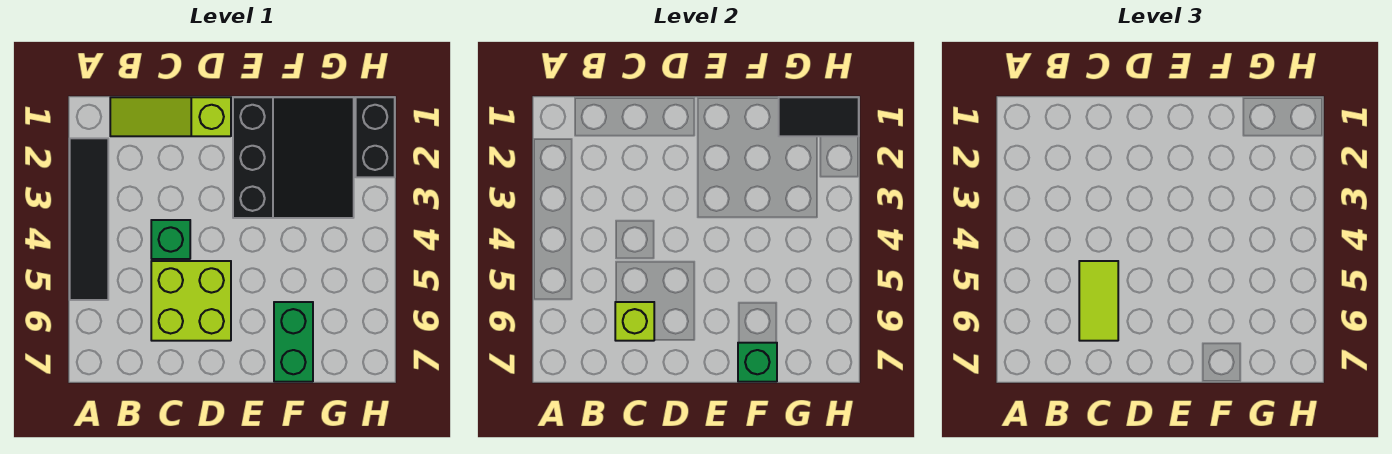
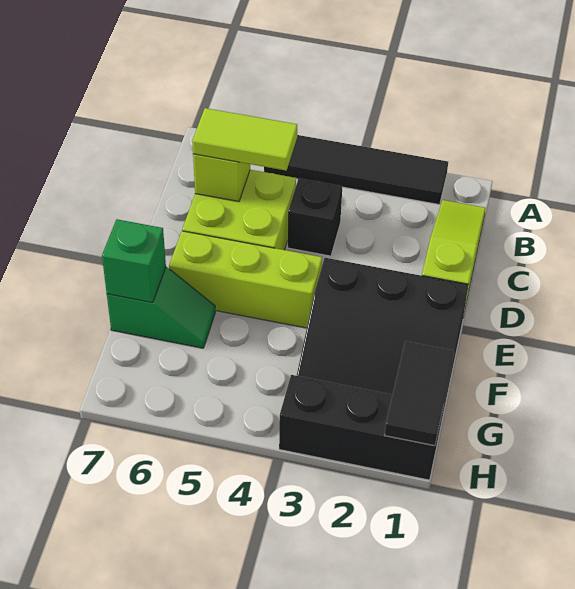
green brick C4 level 1 -> black brick C4 level 1
none -> lime brick E4:E6 level 1
green brick F6:F7 level 1 -> green slope F6:F7 level 1 top 7
black brick H1:H2 level 1 -> black brick H1:H3 level 1

